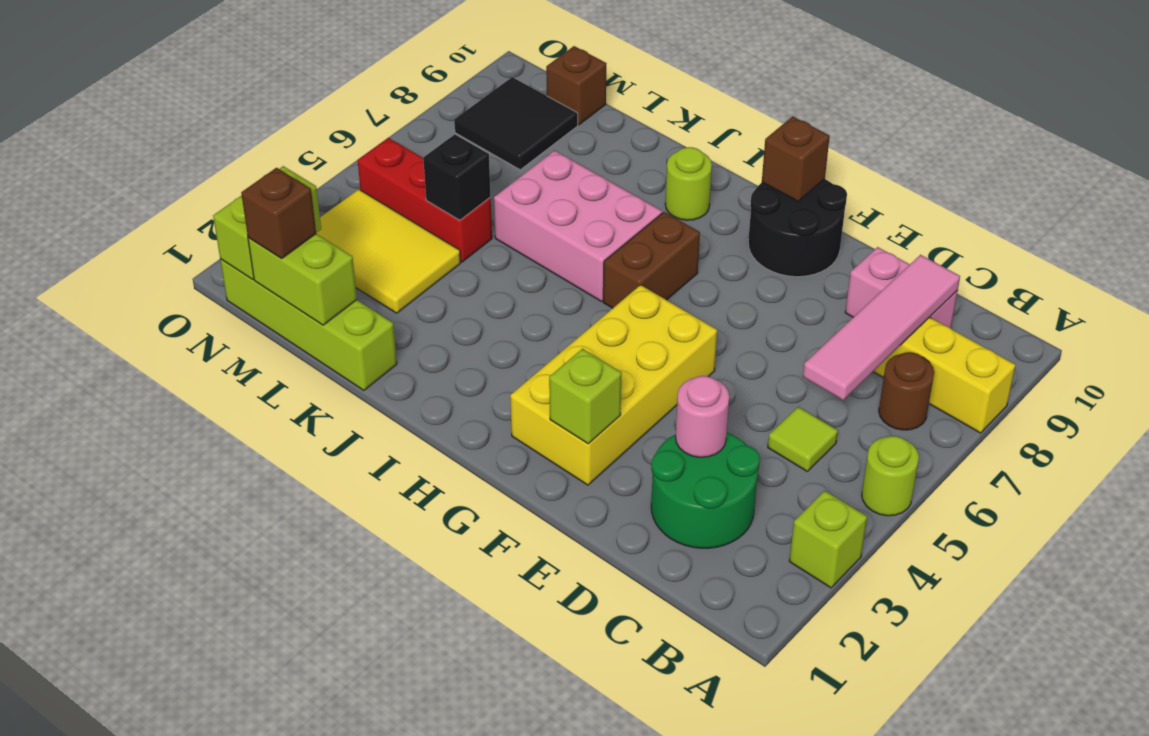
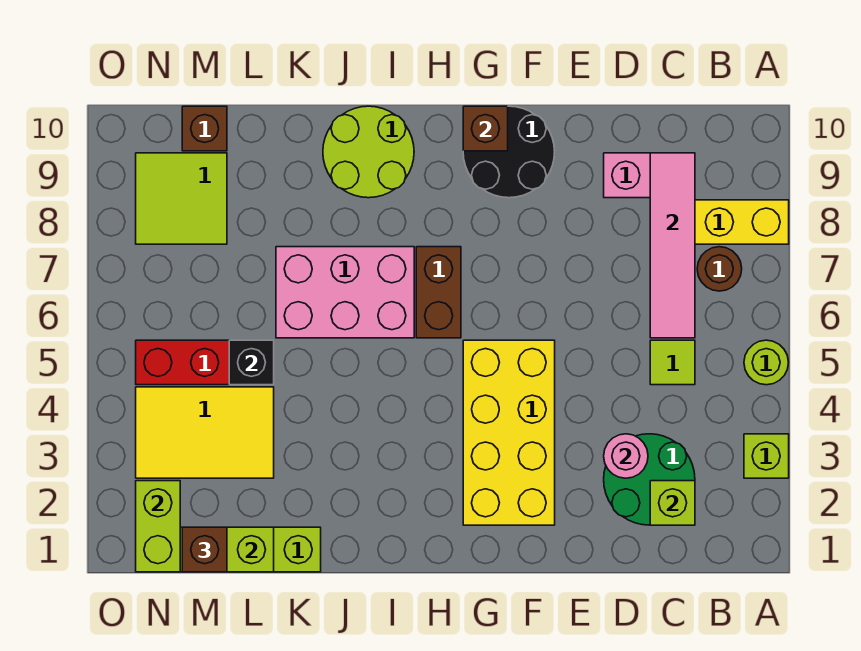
lime brick F2 level 2 -> lime brick C2 level 2
lime round brick I9 level 1 -> lime round brick I9:J10 level 1
black tile M8:N9 level 1 -> lime tile M8:N9 level 1

